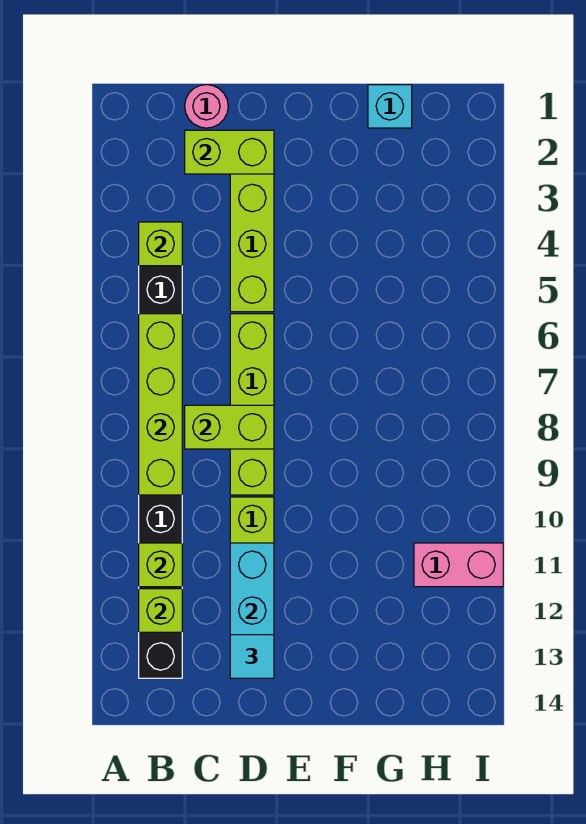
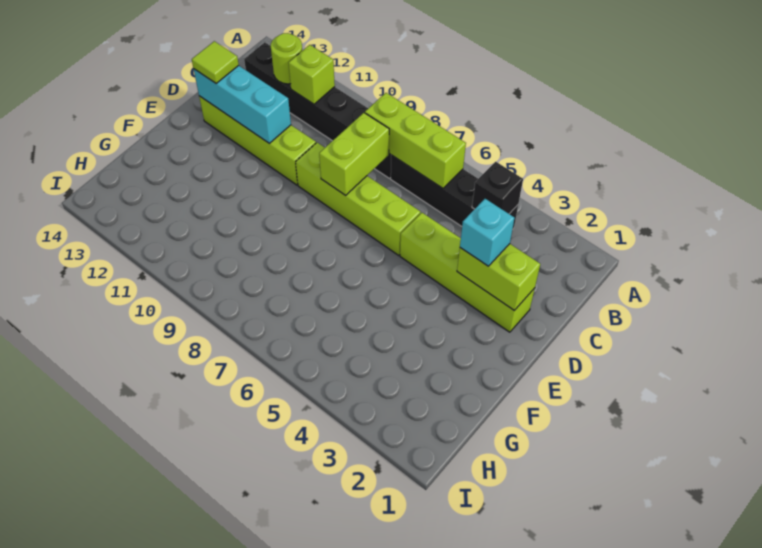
lime brick B4 level 2 -> black brick B4 level 2
lime brick B6:B9 level 2 -> lime brick B6:B8 level 2
lime brick B12 level 2 -> lime round brick B12 level 2
pink round brick C1 level 1 -> none
lime brick C2:D2 level 2 -> lime brick D2:D3 level 2
cyan tile D13 level 3 -> lime tile D13 level 3
cyan brick G1 level 1 -> cyan brick D3 level 3
pink brick H11:I11 level 1 -> none

